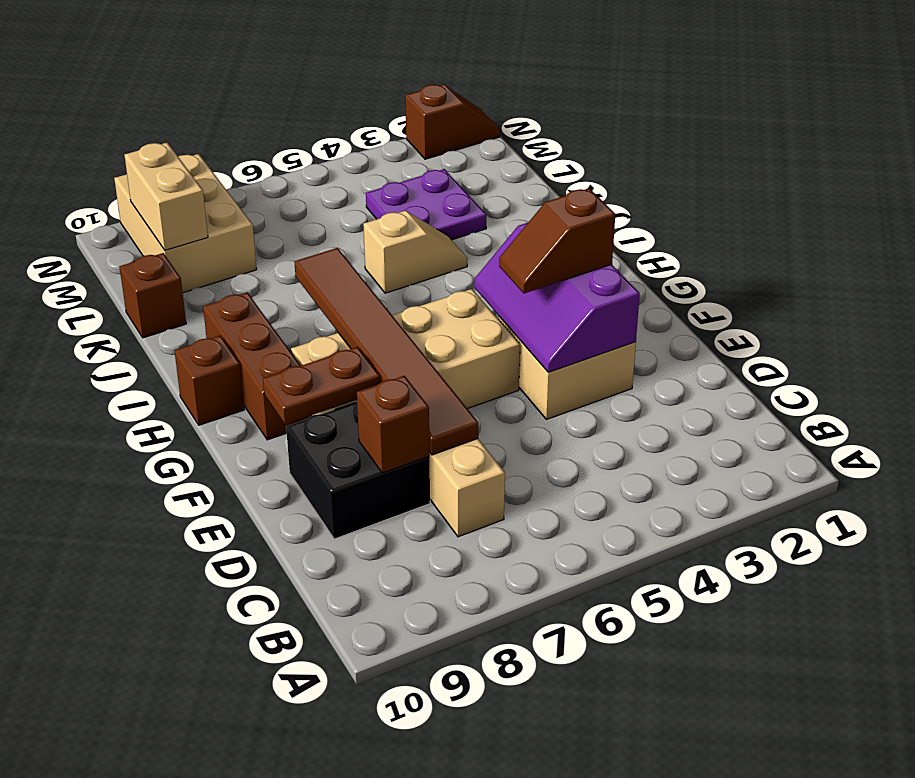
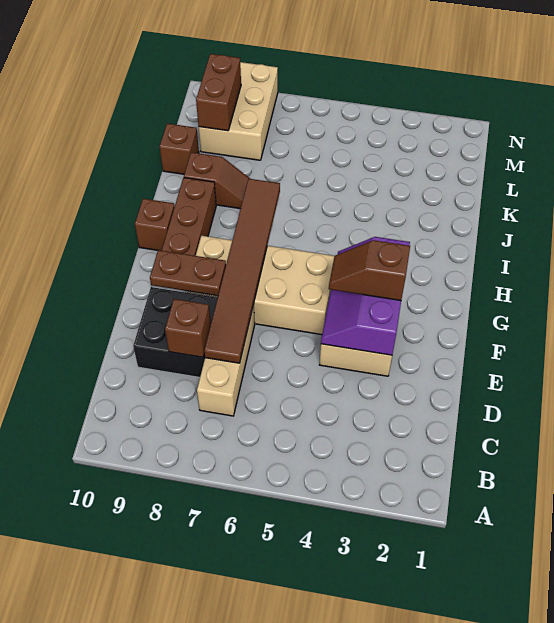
tan slope J4:J5 level 1 top 5 -> none
purple plate K3:L4 level 1 -> none
tan brick L9:M9 level 2 -> brown brick L9:M9 level 2
brown slope N1:N2 level 1 top 2 -> brown slope J8:J9 level 1 top 9

